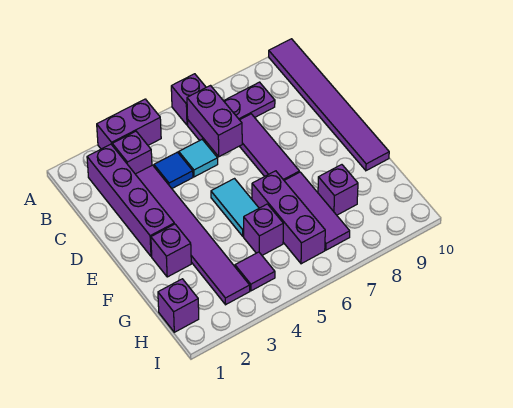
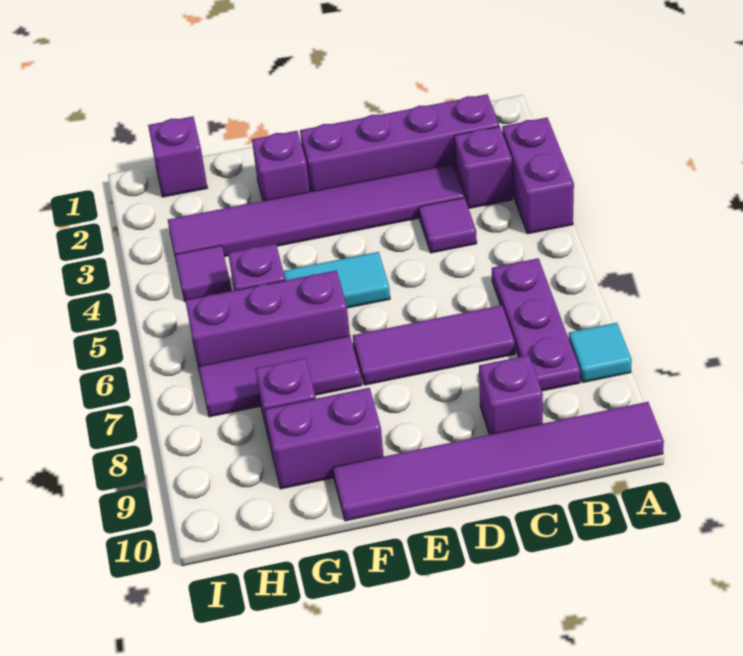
purple brick A6 level 1 -> purple brick C9 level 1
purple brick B6:C6 level 2 -> purple brick F9:G9 level 1
blue tile C4 level 1 -> purple tile C4 level 1
cyan tile C5 level 1 -> cyan tile A8 level 1

